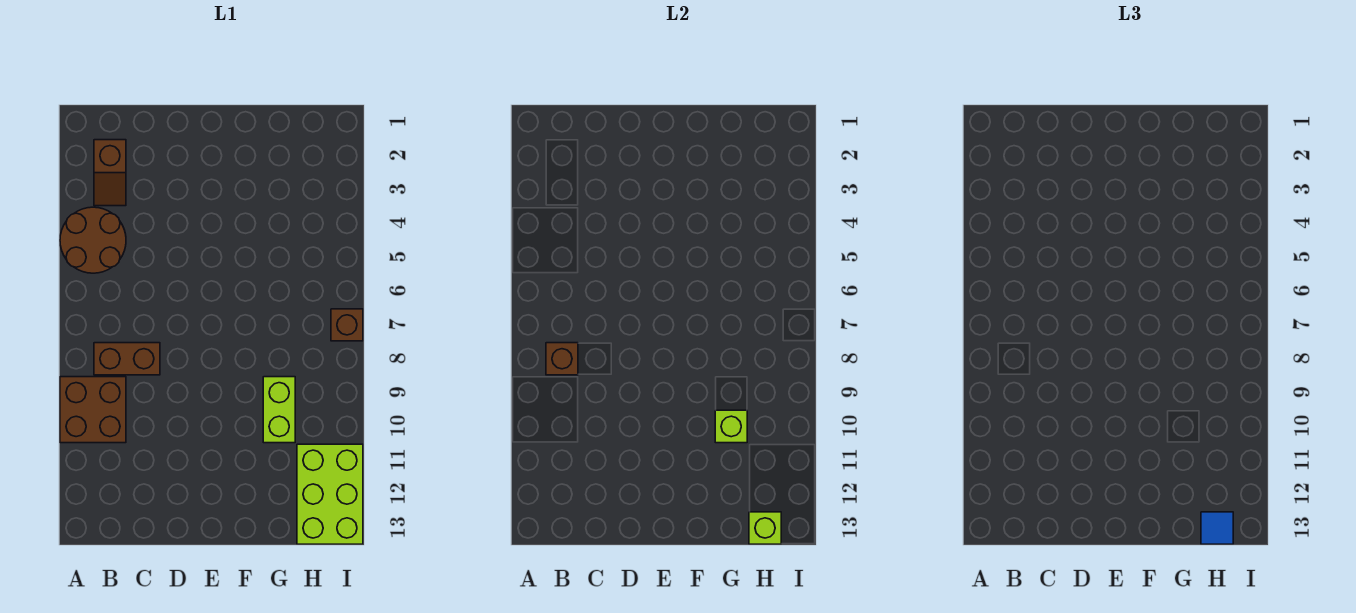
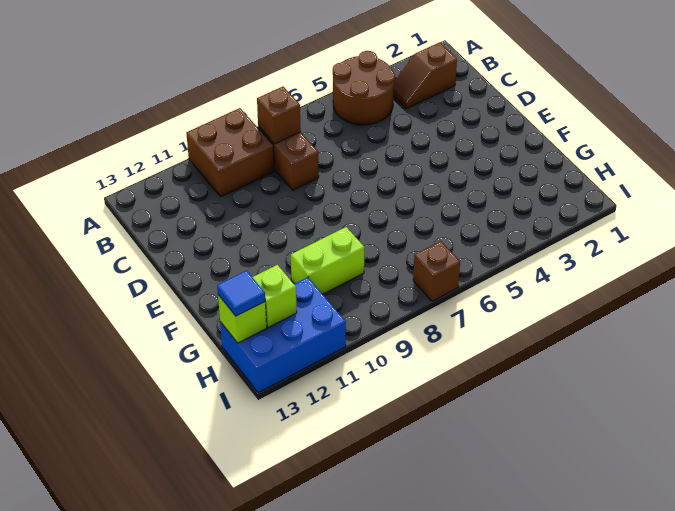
lime brick G10 level 2 -> lime brick H12 level 2
lime brick H11:I13 level 1 -> blue brick H11:I13 level 1

